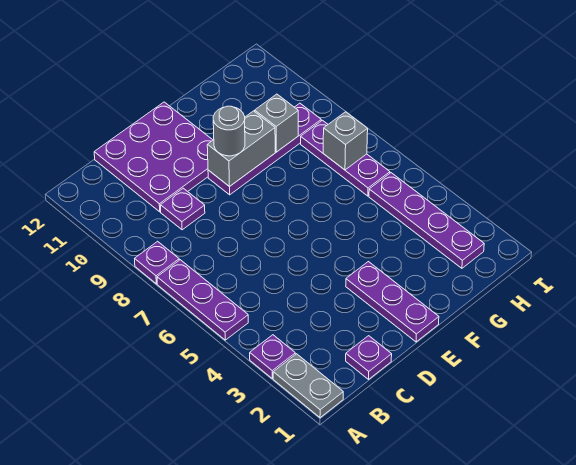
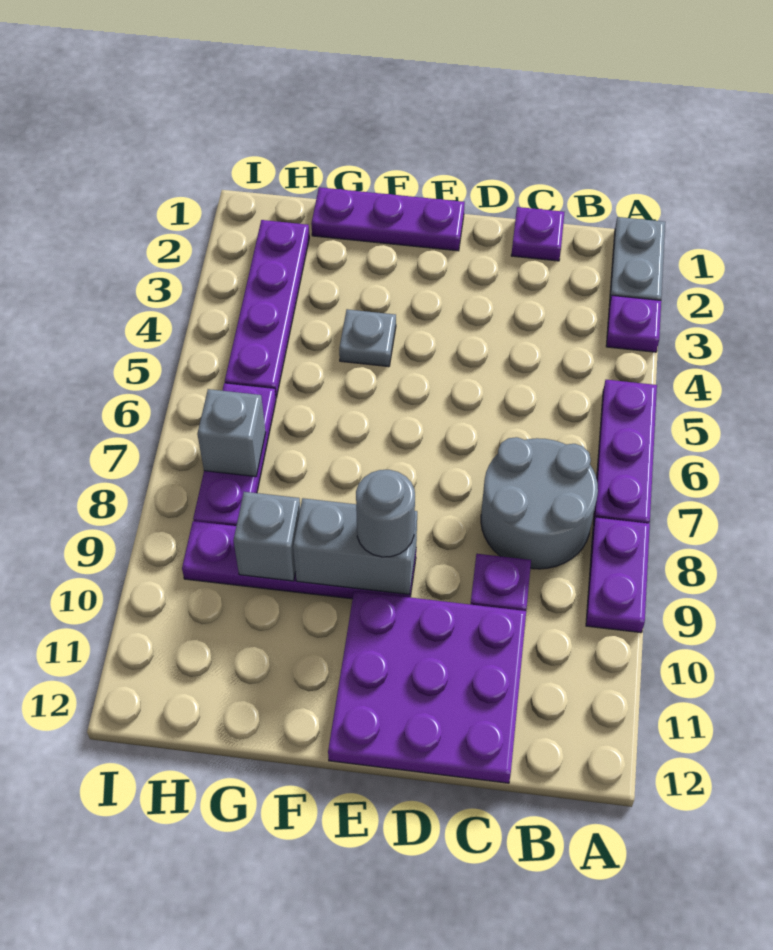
purple plate A8 level 1 -> purple plate A8:A9 level 1
none -> grey round brick B7:C8 level 1
purple plate E1:E3 level 1 -> purple plate E1:G1 level 1
none -> grey plate F4 level 1

